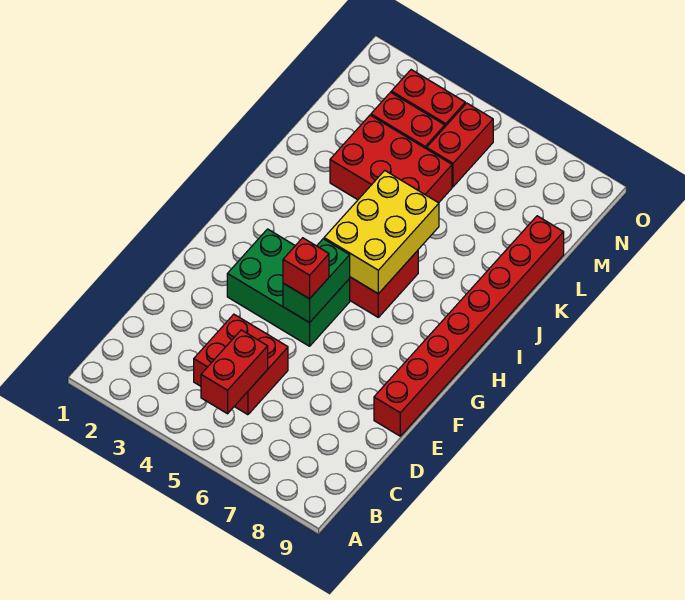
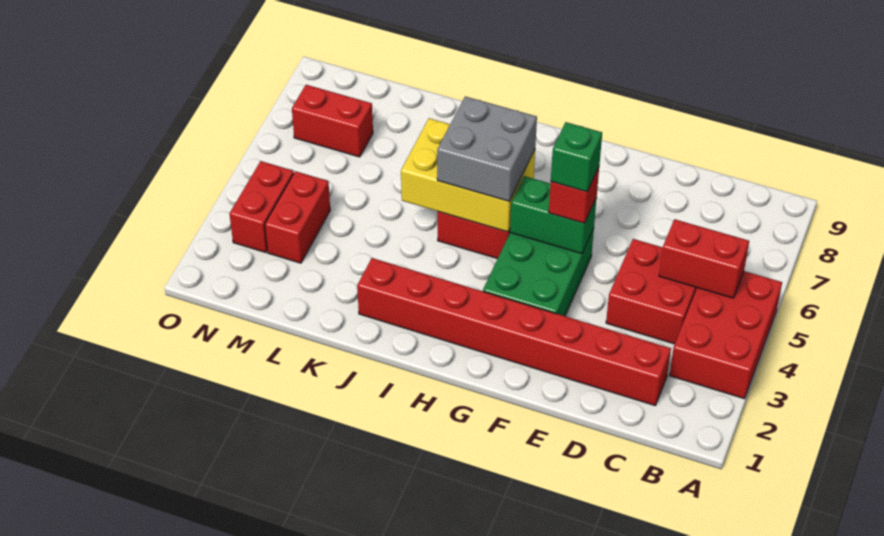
red brick E9:L9 level 1 -> red brick C2:J2 level 1
none -> green brick F5 level 4
none -> grey brick H5:I6 level 3
red brick K3:L5 level 1 -> red brick A3:B5 level 1
red brick M5:N5 level 1 -> red brick M7:N7 level 1

